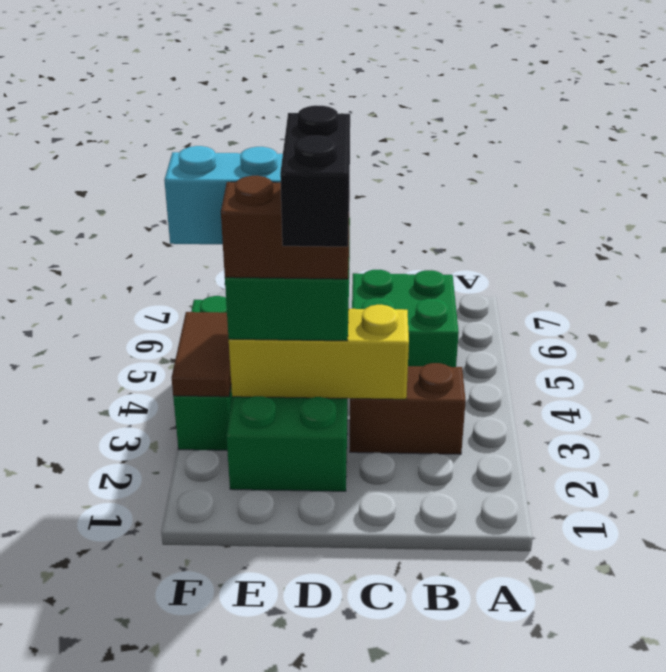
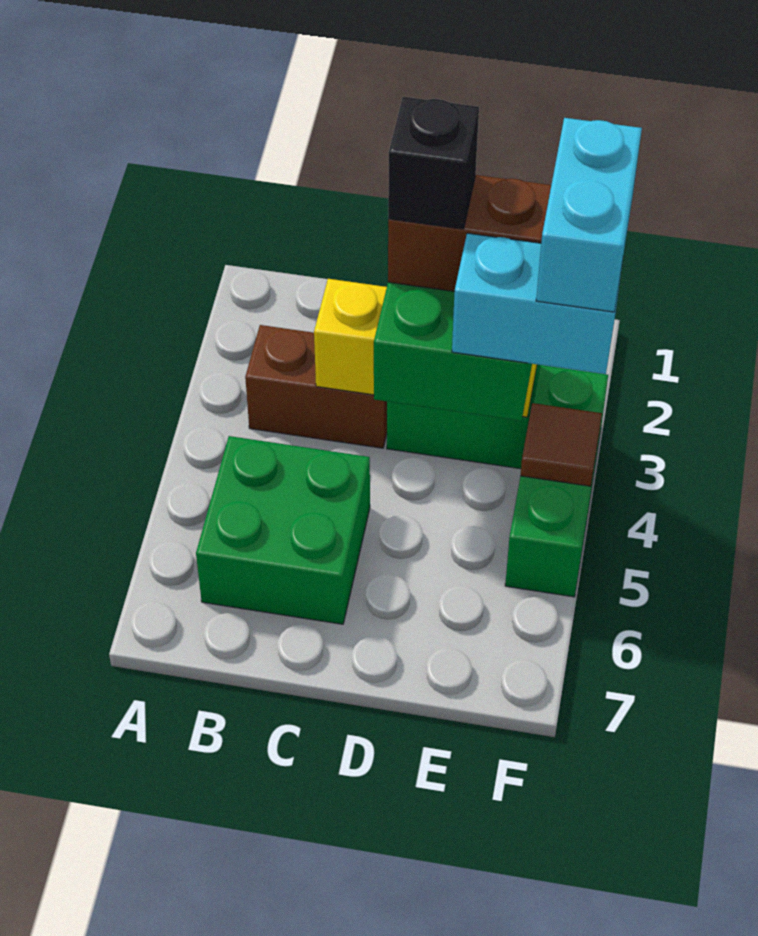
black brick D2:D3 level 5 -> black brick D3 level 5
brown tile F3:F4 level 2 -> brown tile F4 level 2
none -> cyan brick F3:F4 level 5

